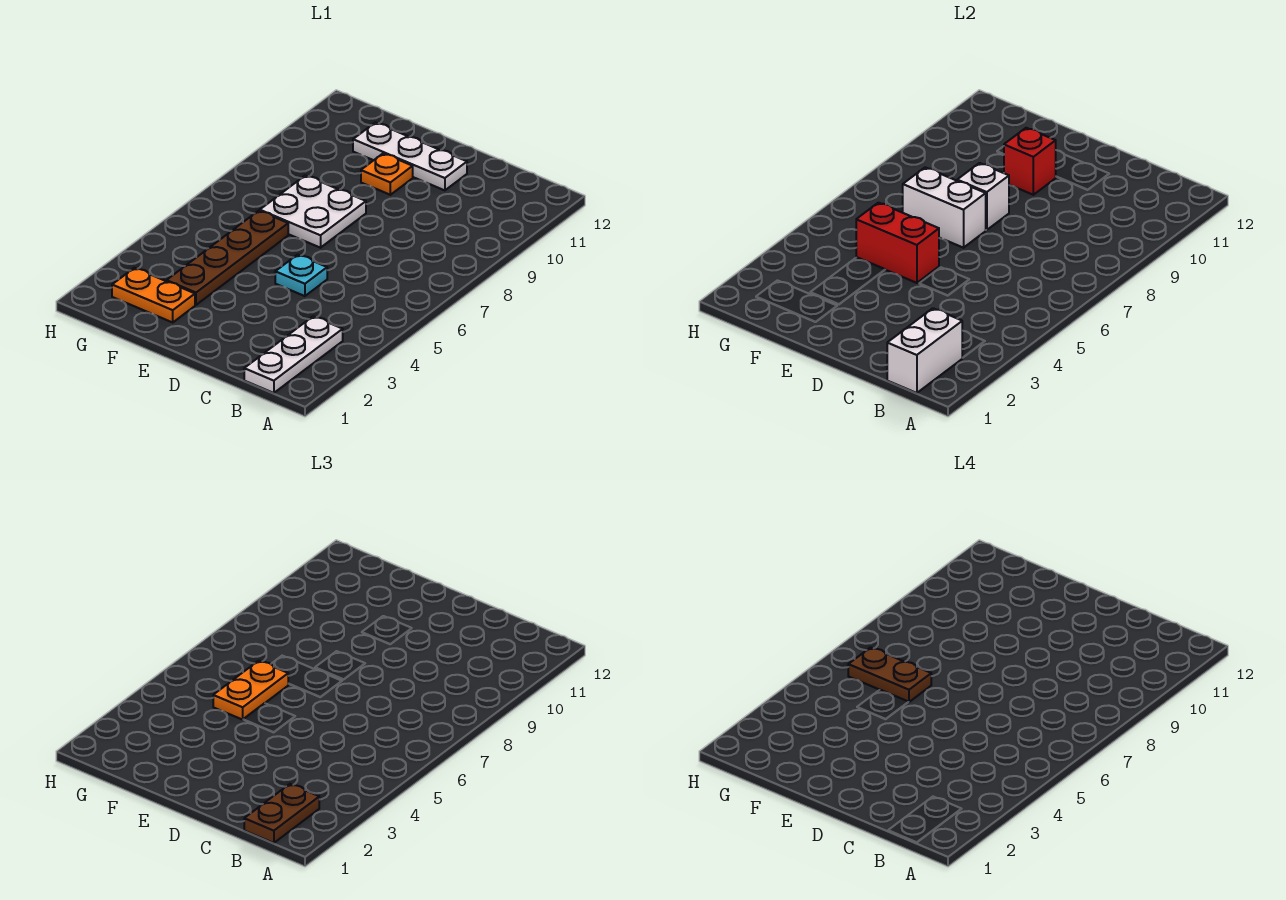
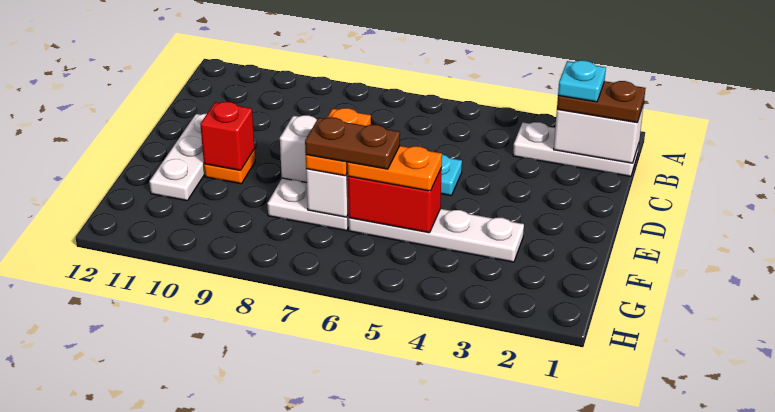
none -> cyan plate B2 level 4
red brick E5:F5 level 2 -> red brick F5:F6 level 2
orange plate F2:G2 level 1 -> orange plate E7:F7 level 3
brown plate F3:F6 level 1 -> white plate F3:F6 level 1
brown plate F6:G6 level 4 -> brown plate F6:F7 level 4

